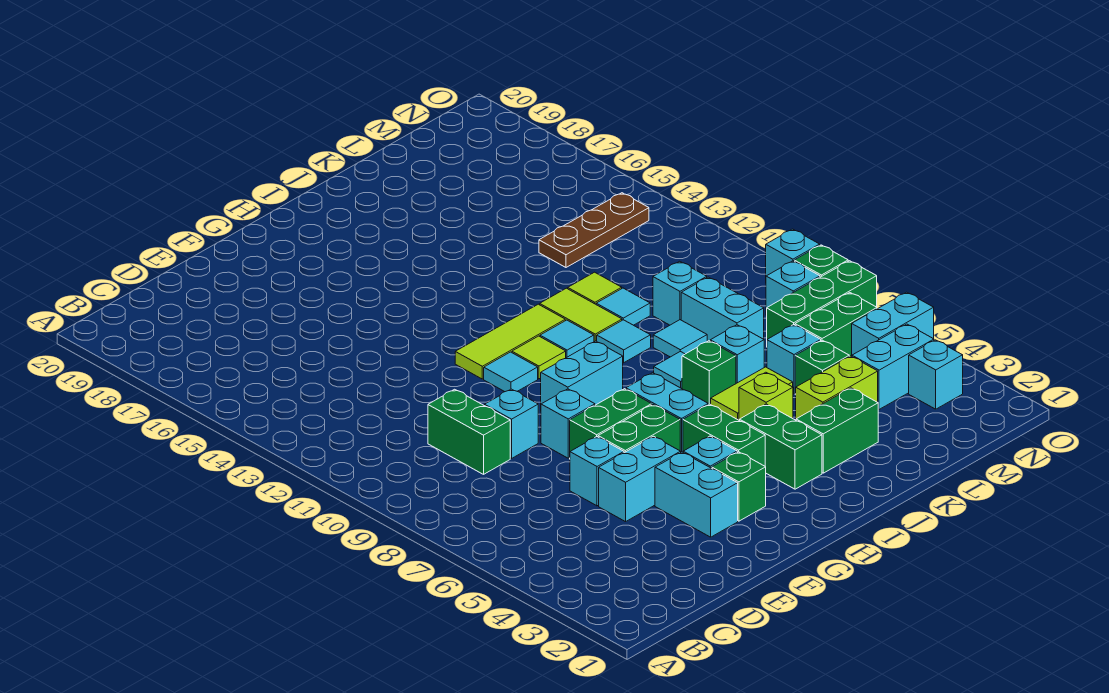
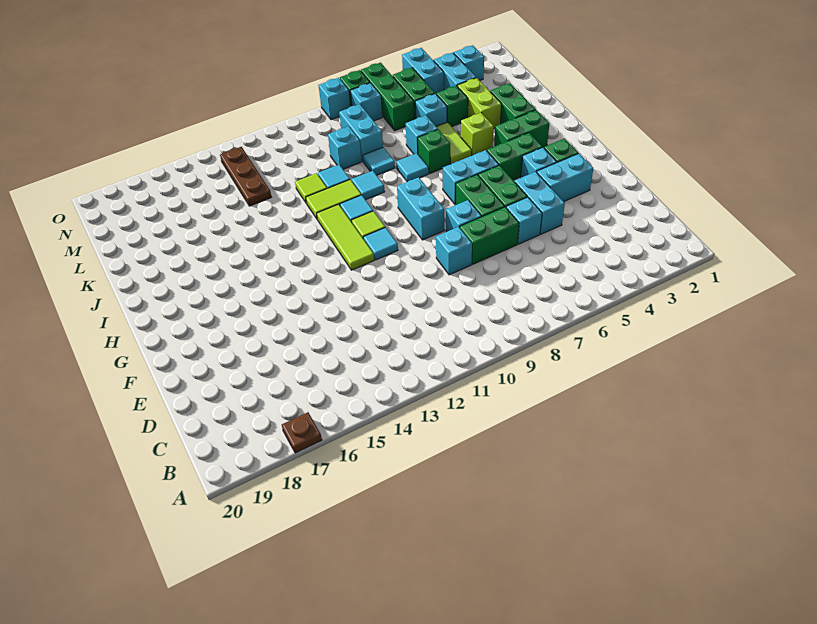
none -> brown plate A17 level 1
green brick D9:D10 level 1 -> green brick E7:E8 level 1
cyan brick L8:L9 level 1 -> cyan brick L9:M9 level 1

